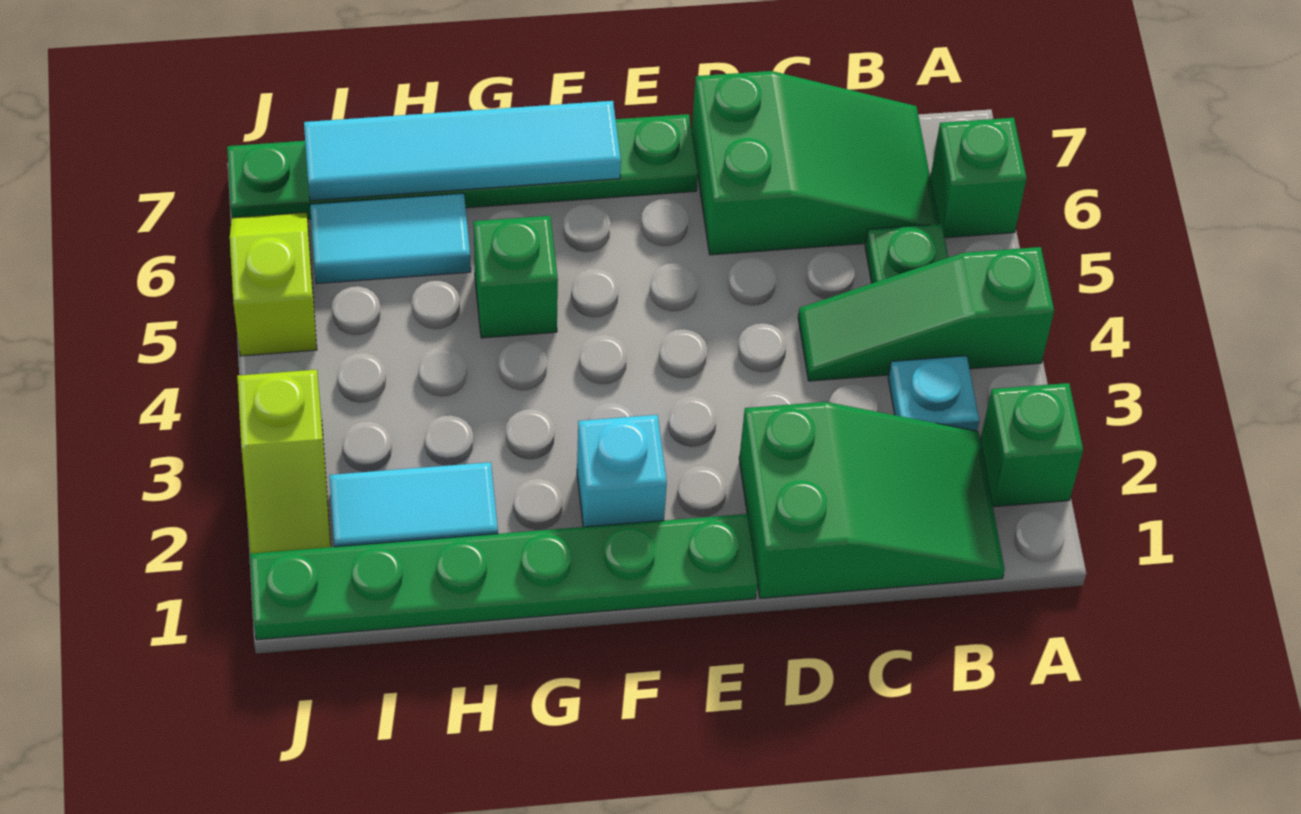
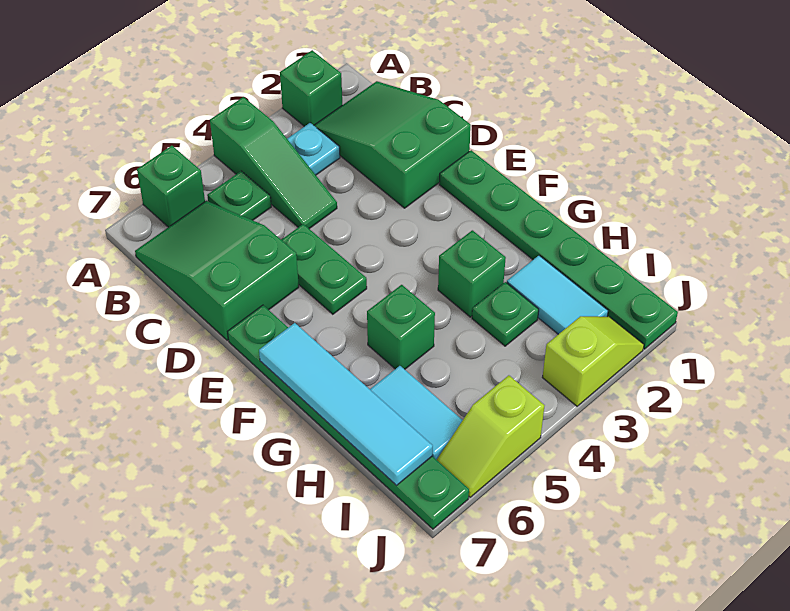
none -> green plate D5:E5 level 1
cyan brick F2 level 1 -> none
none -> green brick G3 level 1
none -> green plate H3 level 1

